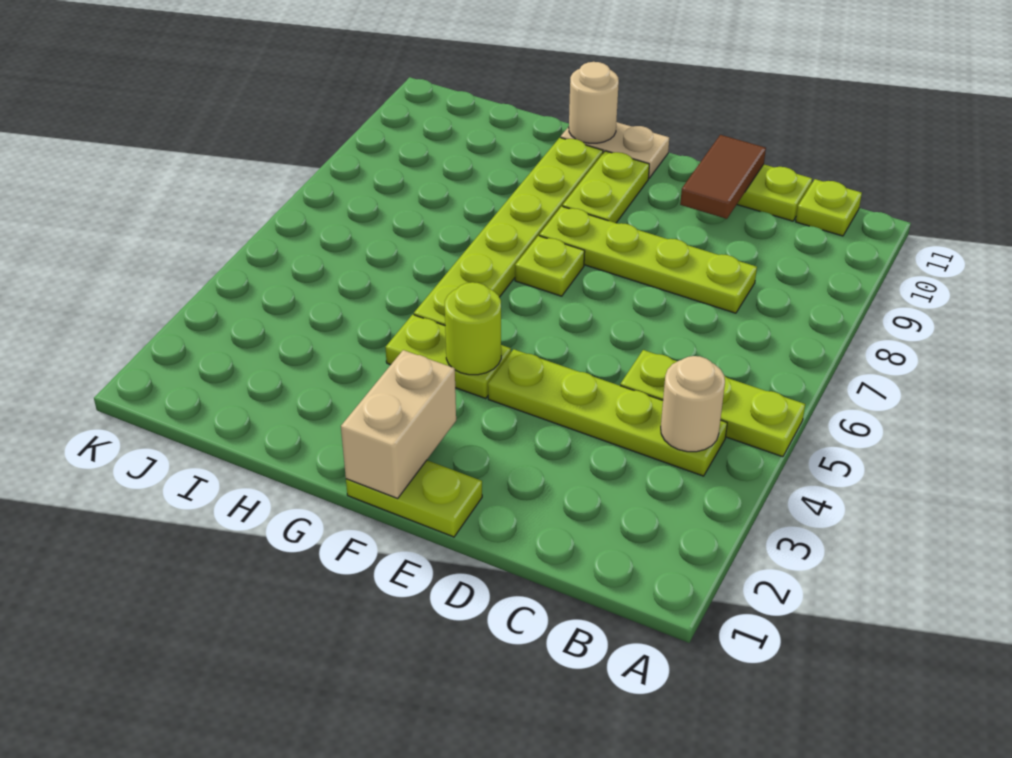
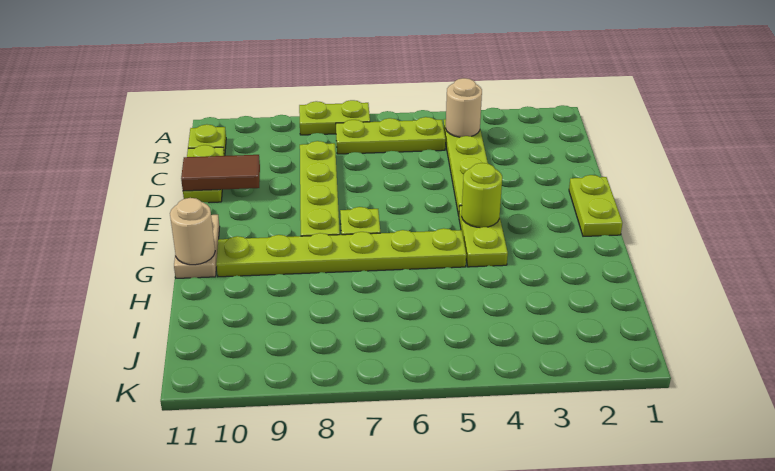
lime plate A5:C5 level 1 -> lime plate B5:B7 level 1
tan brick F1:F2 level 2 -> none
lime plate F9:F10 level 1 -> lime plate A7:A8 level 1

